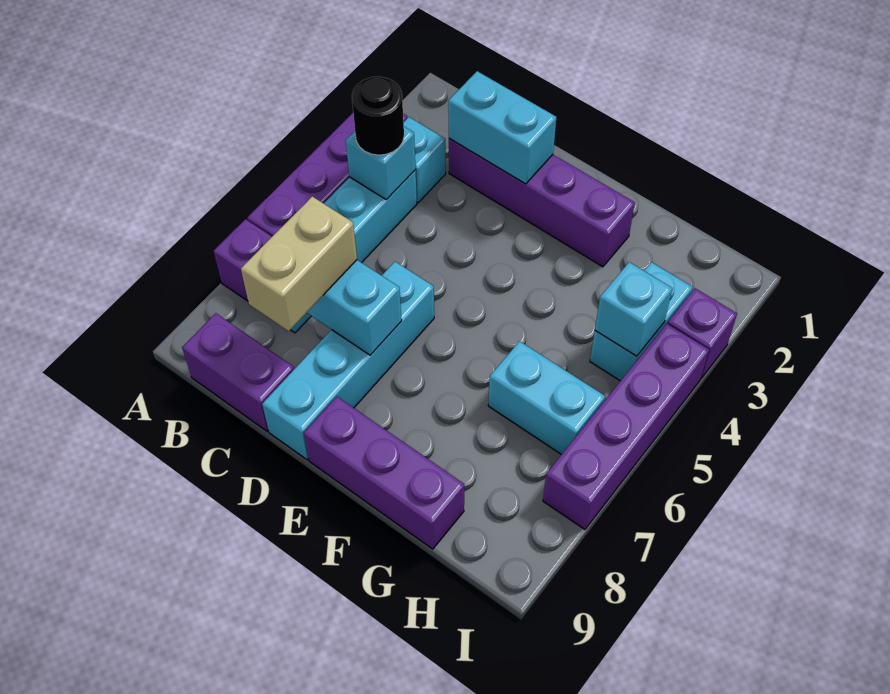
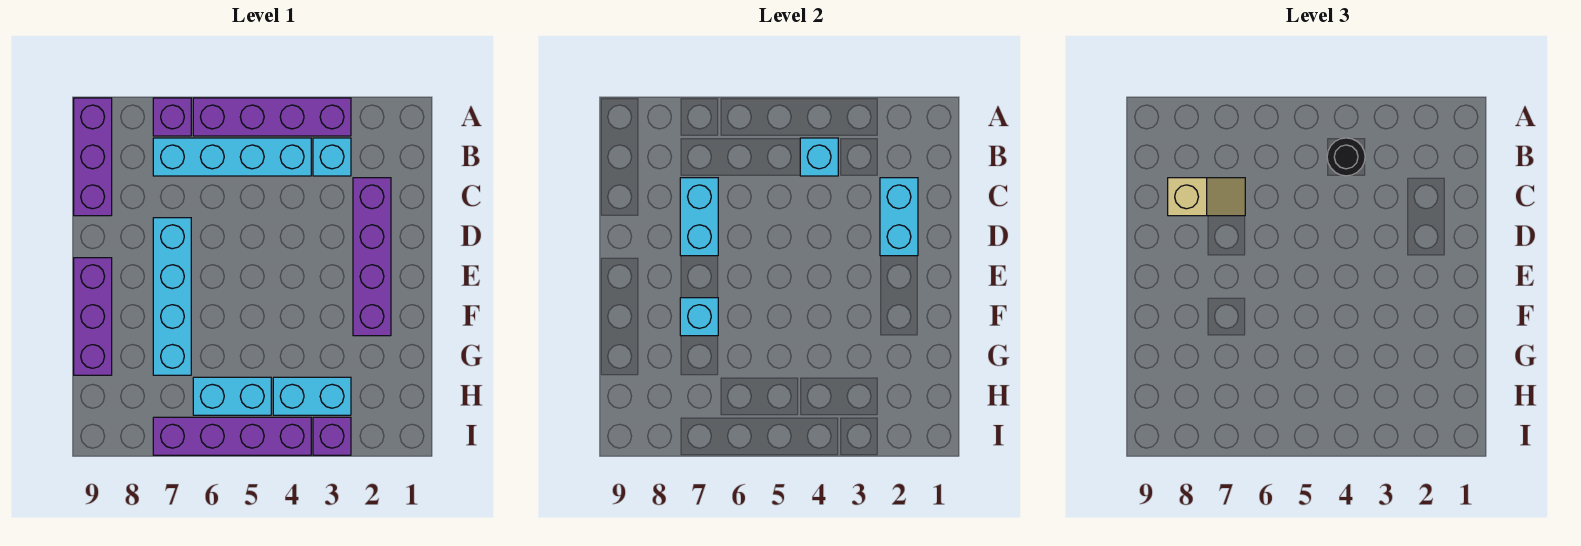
purple brick B9:C9 level 1 -> purple brick A9:C9 level 1
tan brick C7:C8 level 3 -> tan slope C7:C8 level 3 top 8
cyan brick D6:D9 level 1 -> cyan brick D7:G7 level 1
cyan brick G6:H6 level 1 -> cyan brick H5:H6 level 1
cyan brick H4 level 2 -> cyan brick F7 level 2

